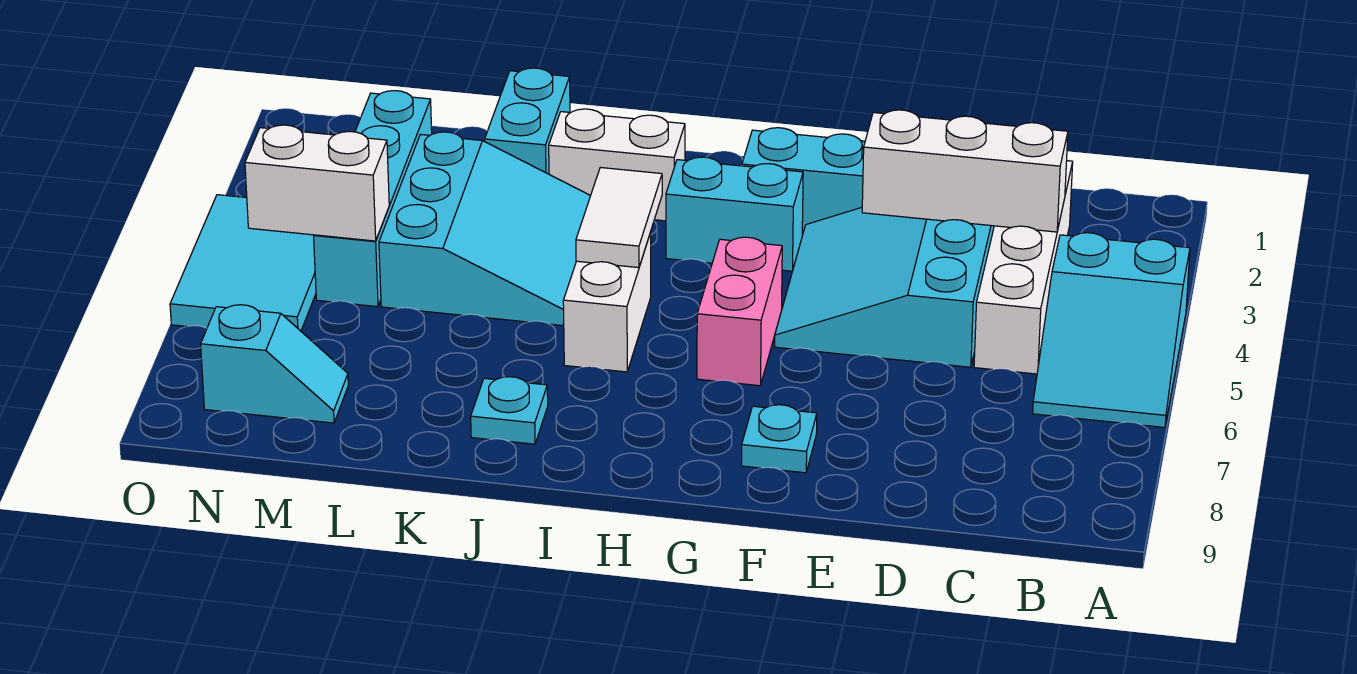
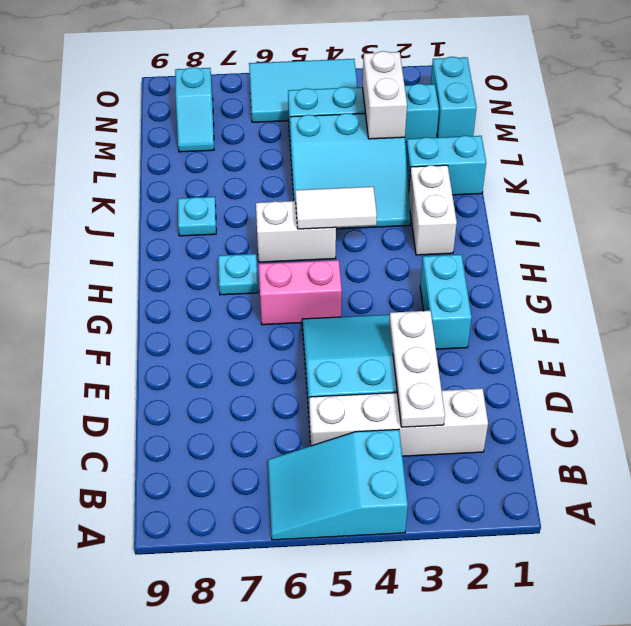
white brick C3:E3 level 2 -> white plate C3:E3 level 2
cyan plate F8 level 1 -> cyan plate H7 level 1
cyan brick G3:H3 level 1 -> cyan brick M1:N1 level 1
white brick M5:N5 level 2 -> white brick L3:M3 level 2

